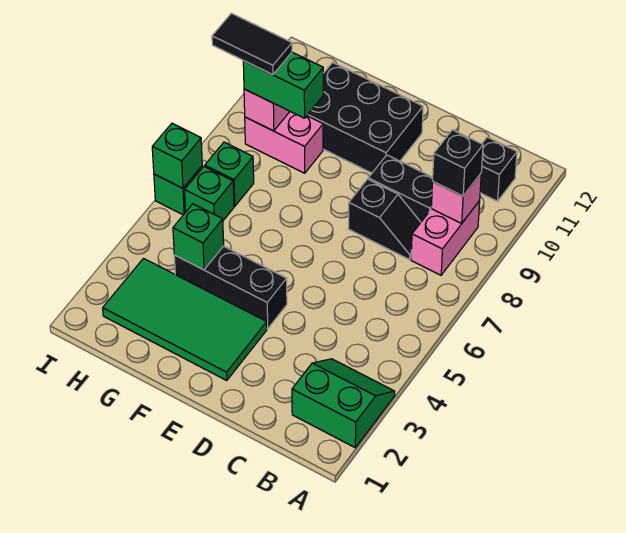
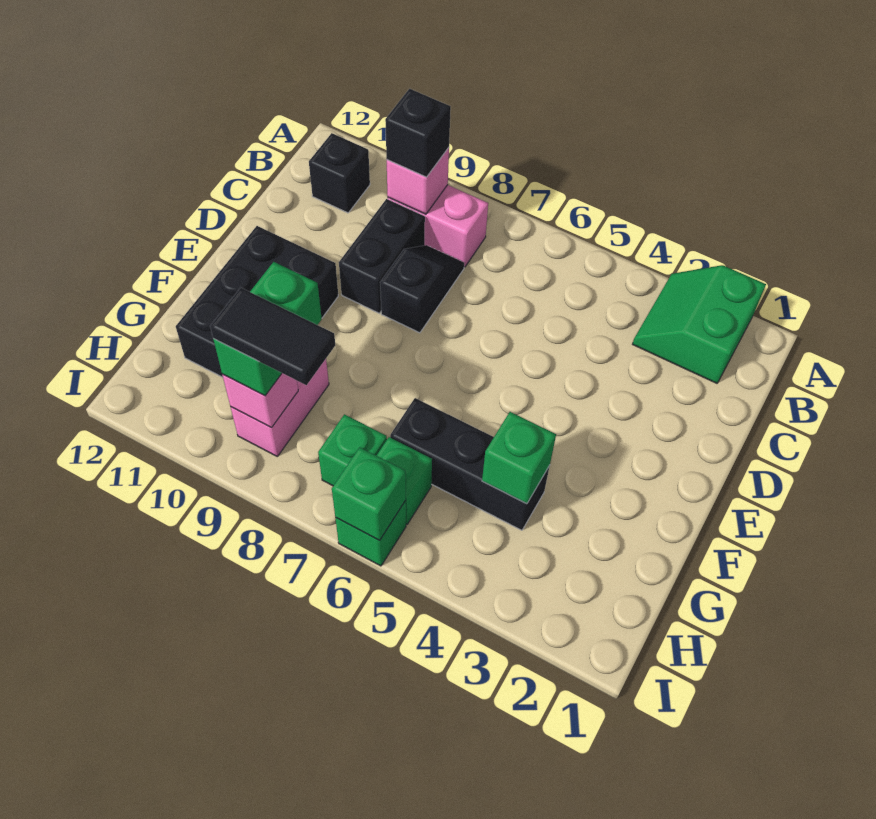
green tile E2:H3 level 1 -> none
black brick E4:G4 level 1 -> black brick G4:G6 level 1
black tile H9:I9 level 4 -> black tile H8:H9 level 4

